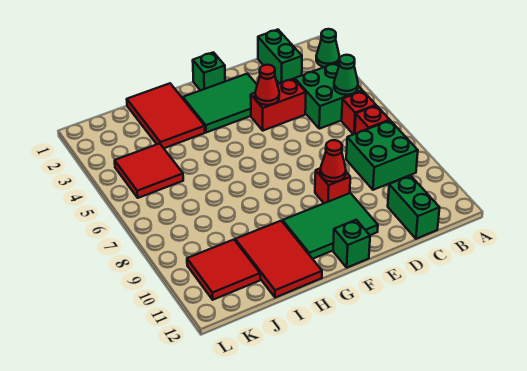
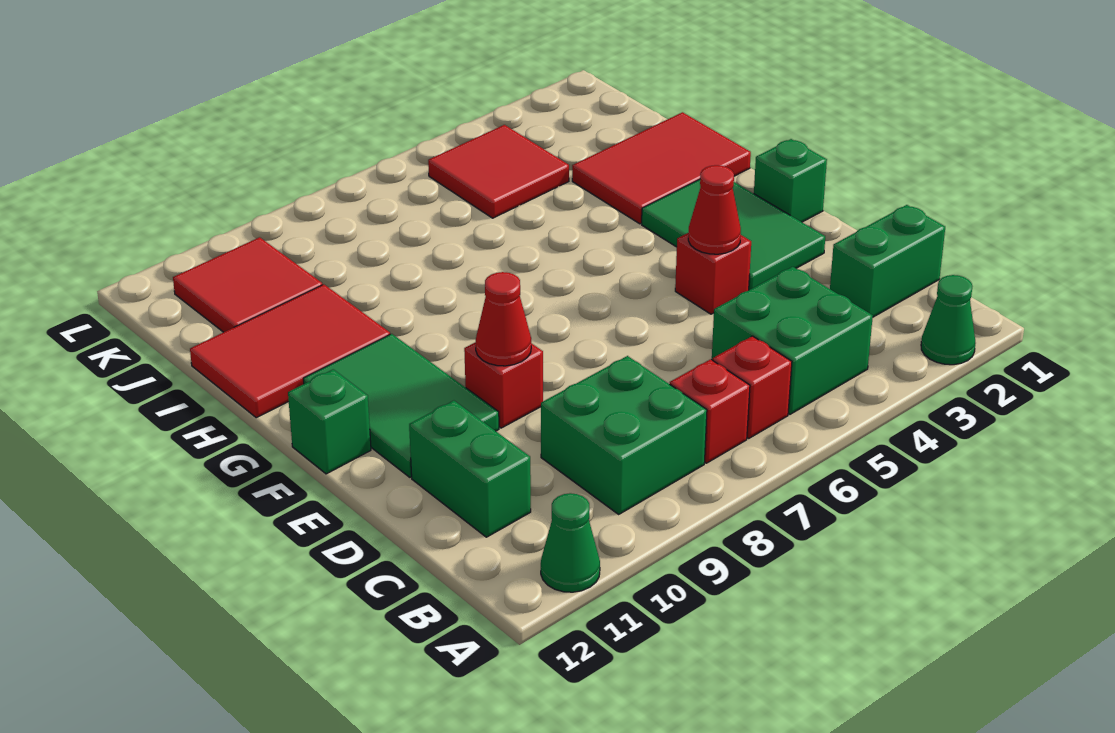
green cone B5 level 2 -> green cone A11 level 1
green brick C11:C12 level 1 -> green brick C11:D11 level 1
red brick D4:E4 level 1 -> red brick E4 level 1

